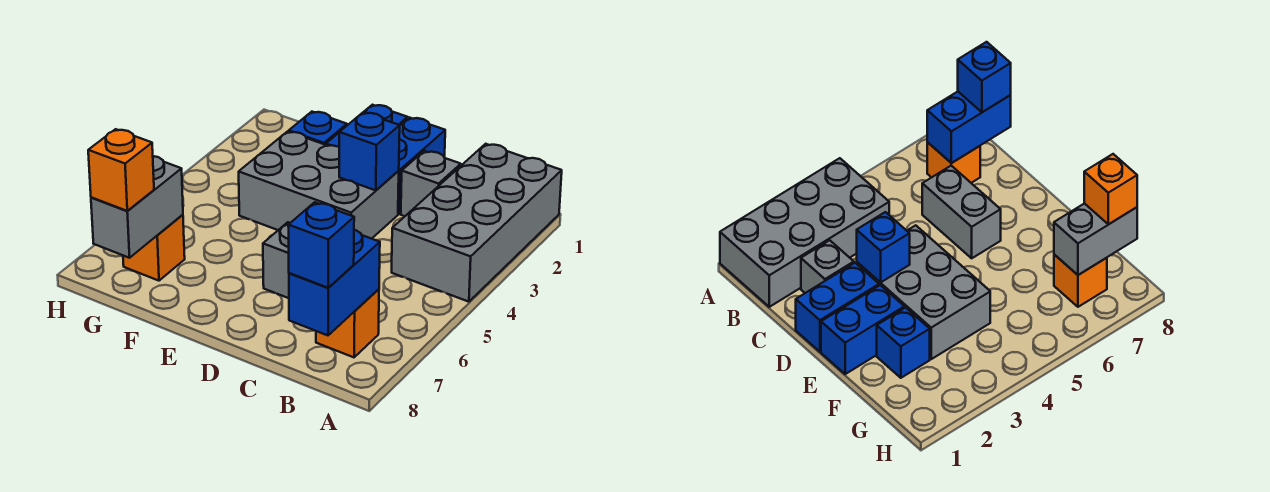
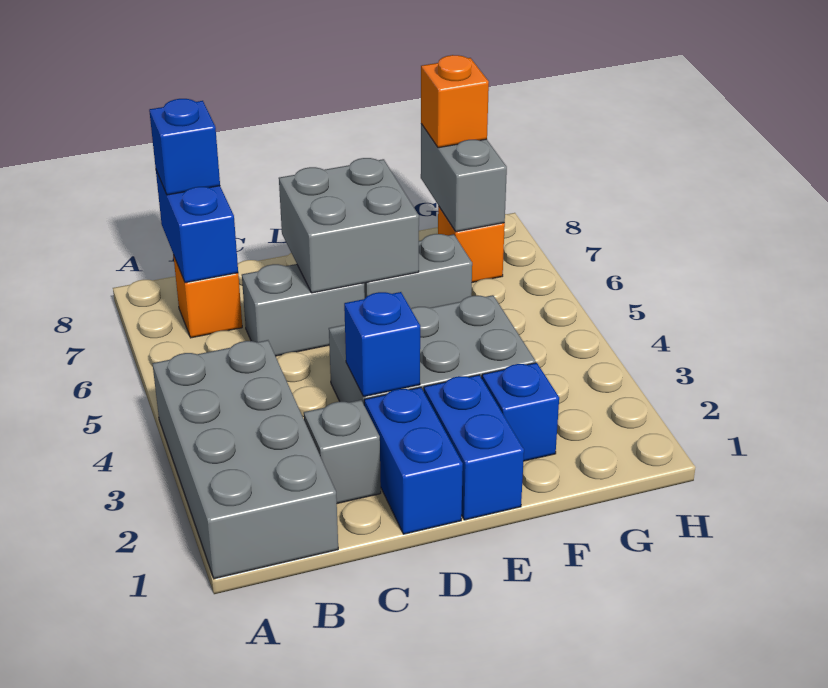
none -> grey brick D6:E7 level 2
none -> grey brick E6:F6 level 1

